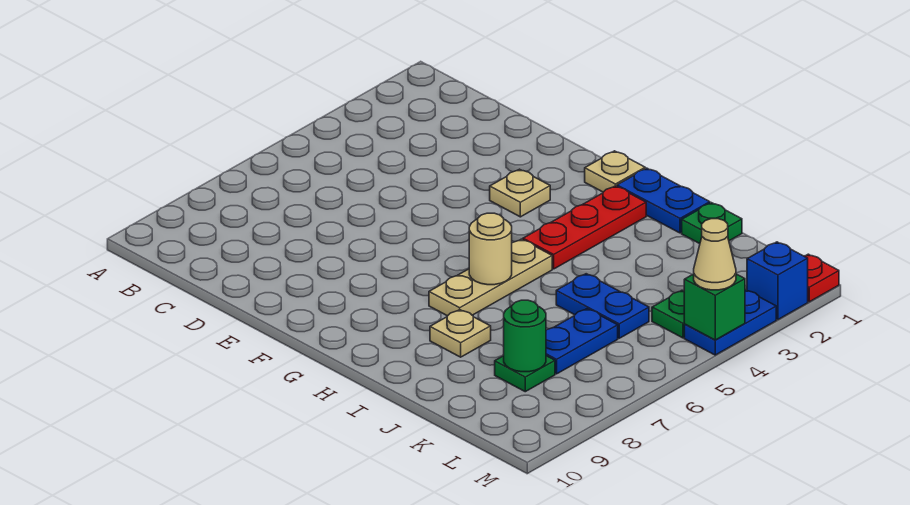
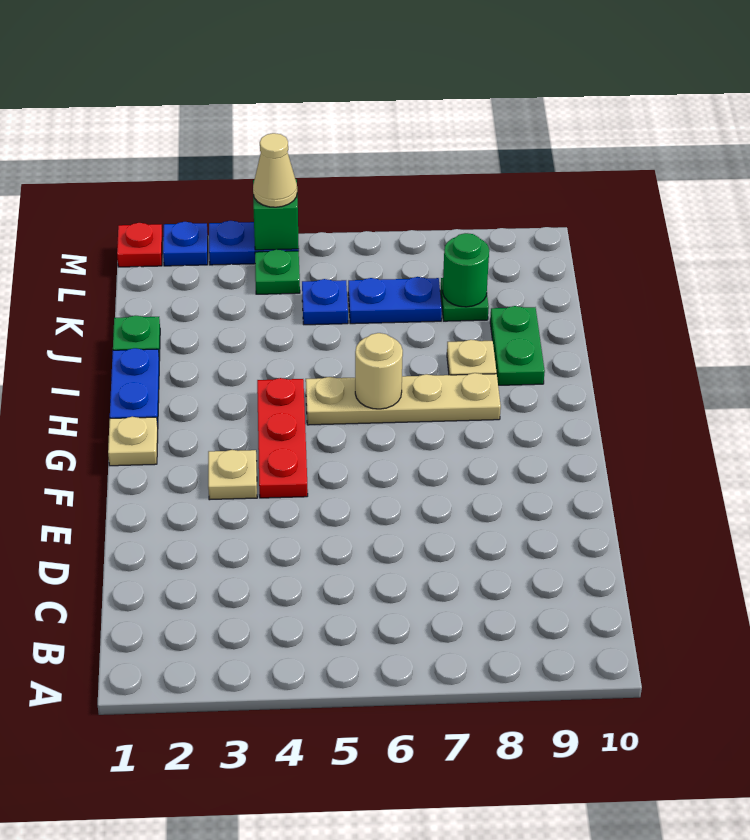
red plate H2:H4 level 1 -> red plate F4:H4 level 1
tan plate H5:H7 level 1 -> tan plate H5:H8 level 1
none -> green plate I9:J9 level 1
blue plate J5:K5 level 1 -> blue plate K5 level 1
blue brick M2 level 1 -> blue plate M2 level 1

